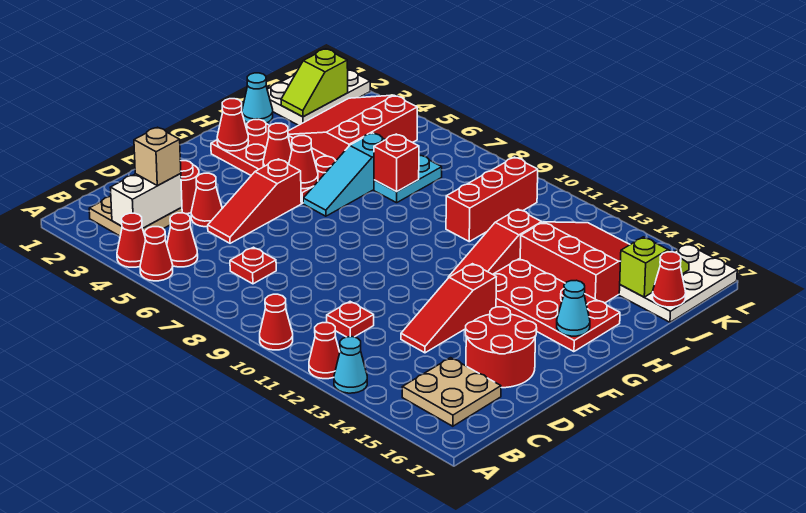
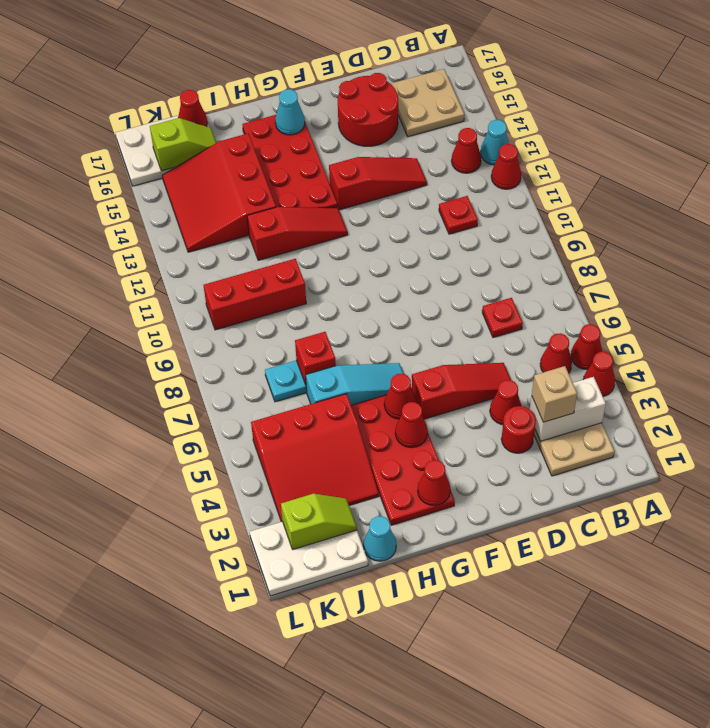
red cone A10 level 1 -> red cone B13 level 1
lime slope J16:K16 level 2 top J -> lime slope J16:K16 level 2 top K

